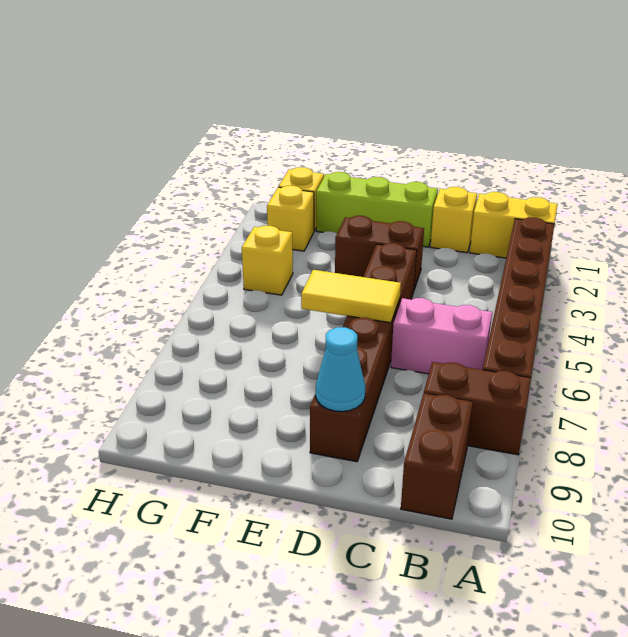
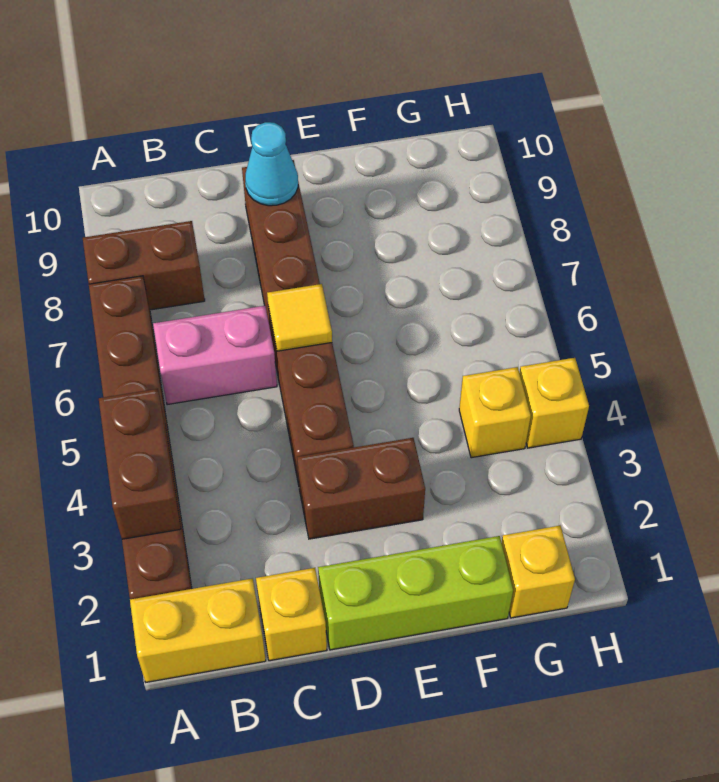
brown brick B9:B10 level 1 -> brown brick A3:A4 level 2
yellow tile D6:E6 level 2 -> yellow tile D6 level 2
yellow brick G2 level 1 -> yellow brick H4 level 1

